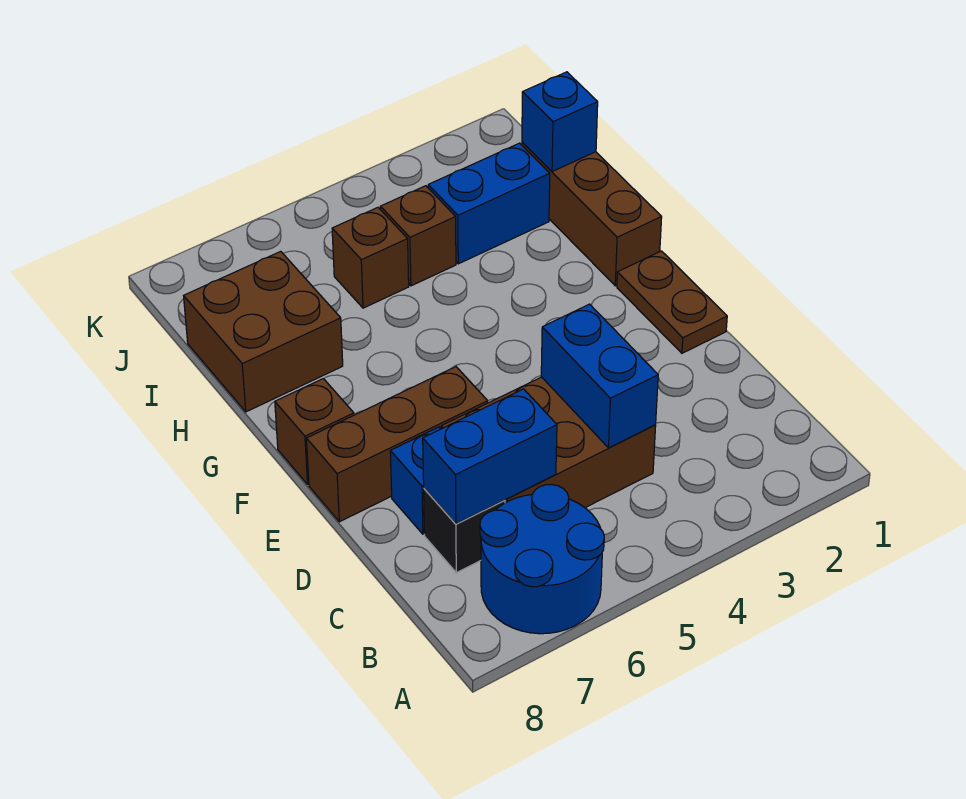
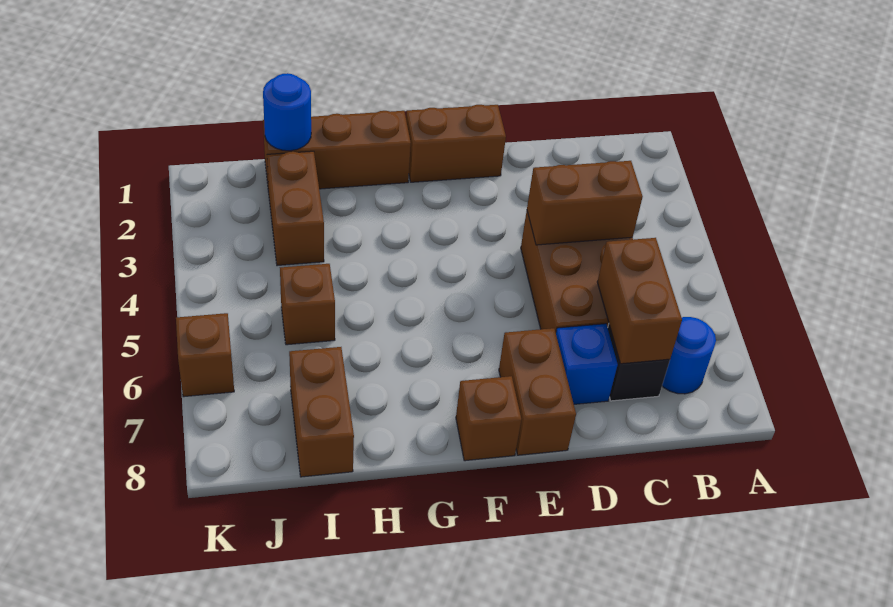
blue round brick A6:B7 level 1 -> blue round brick B7 level 1
blue brick C4:D4 level 2 -> brown brick C4:D4 level 2
blue brick C6:C7 level 2 -> brown brick C6:C7 level 2
brown plate E1:F1 level 1 -> brown brick E1:F1 level 1
brown brick E6:E8 level 1 -> brown brick E7:E8 level 1
brown brick H7:I8 level 1 -> brown brick I7:I8 level 1
blue brick I1 level 2 -> blue round brick I1 level 2
blue brick I2:I3 level 1 -> brown brick I2:I3 level 1
brown brick I4 level 1 -> brown brick K6 level 1

